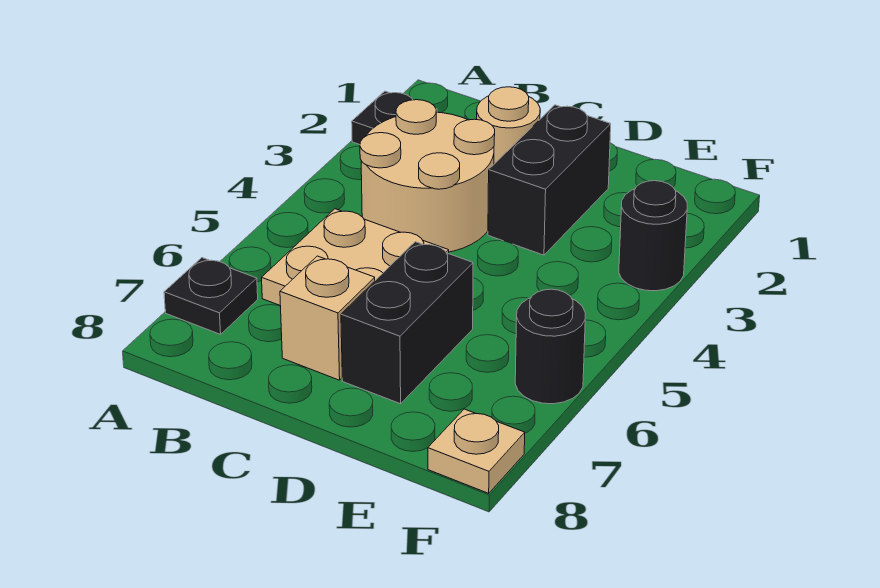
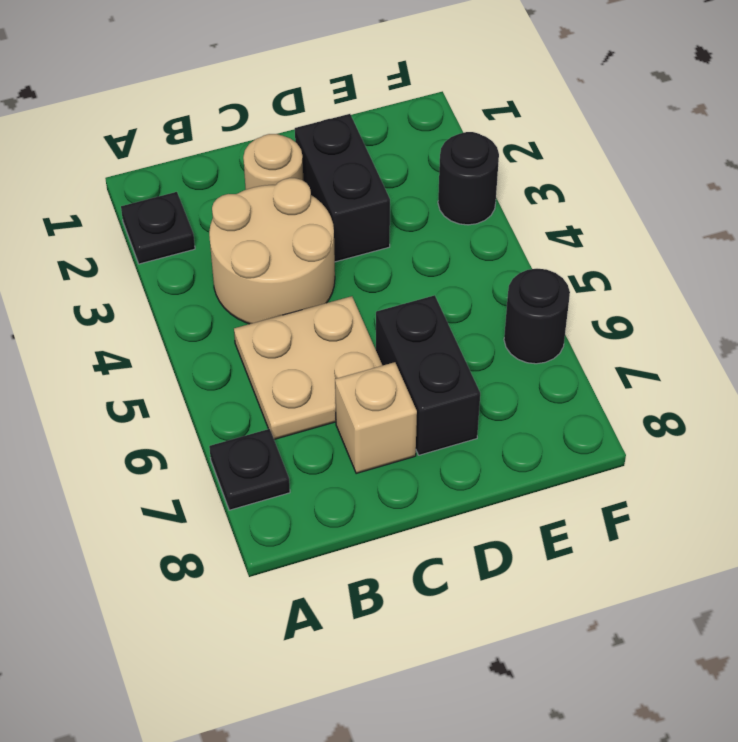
tan plate F8 level 1 -> none

